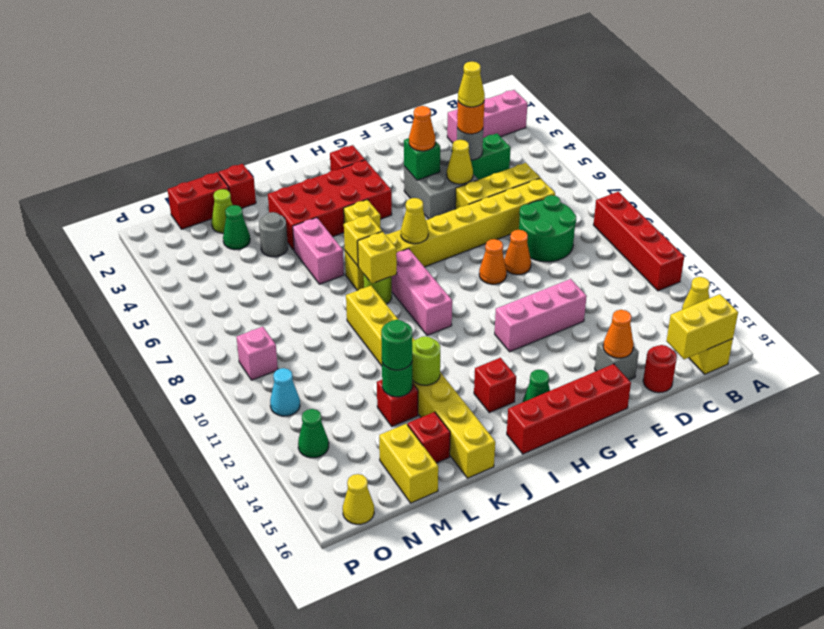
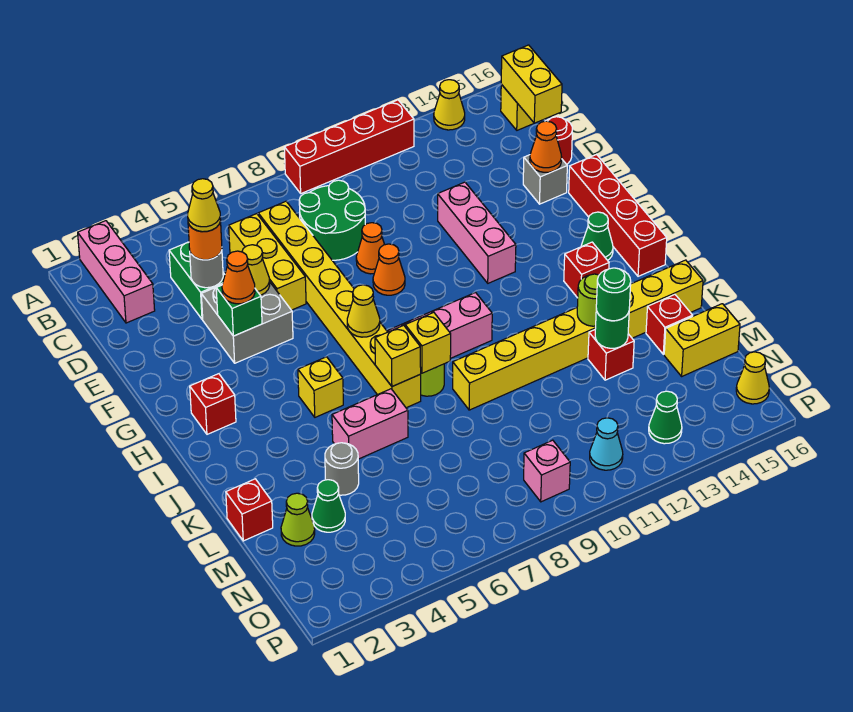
red brick H3:K4 level 1 -> none
red brick M1:N1 level 1 -> none

